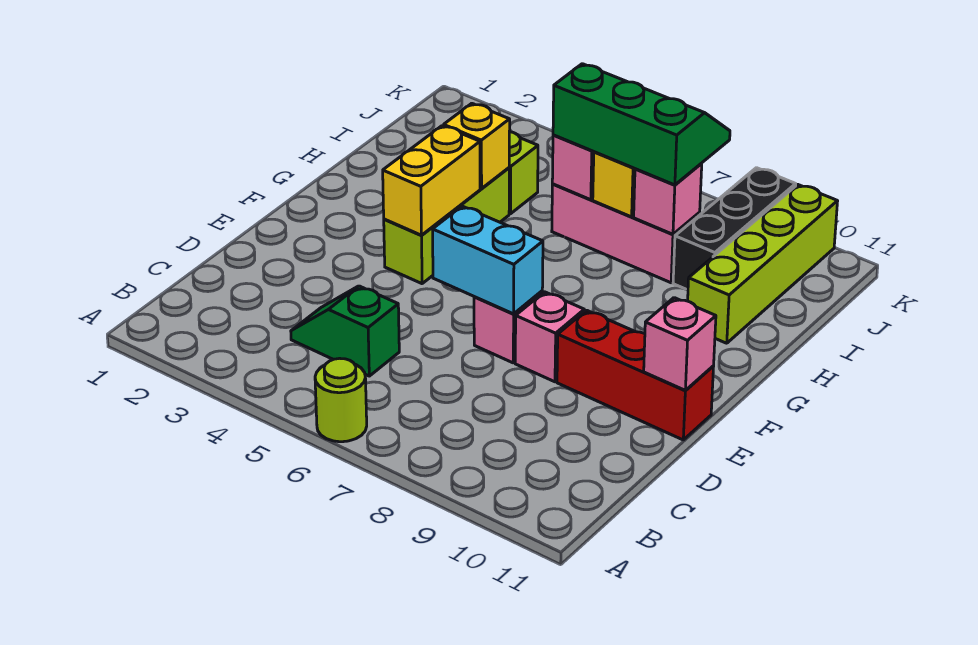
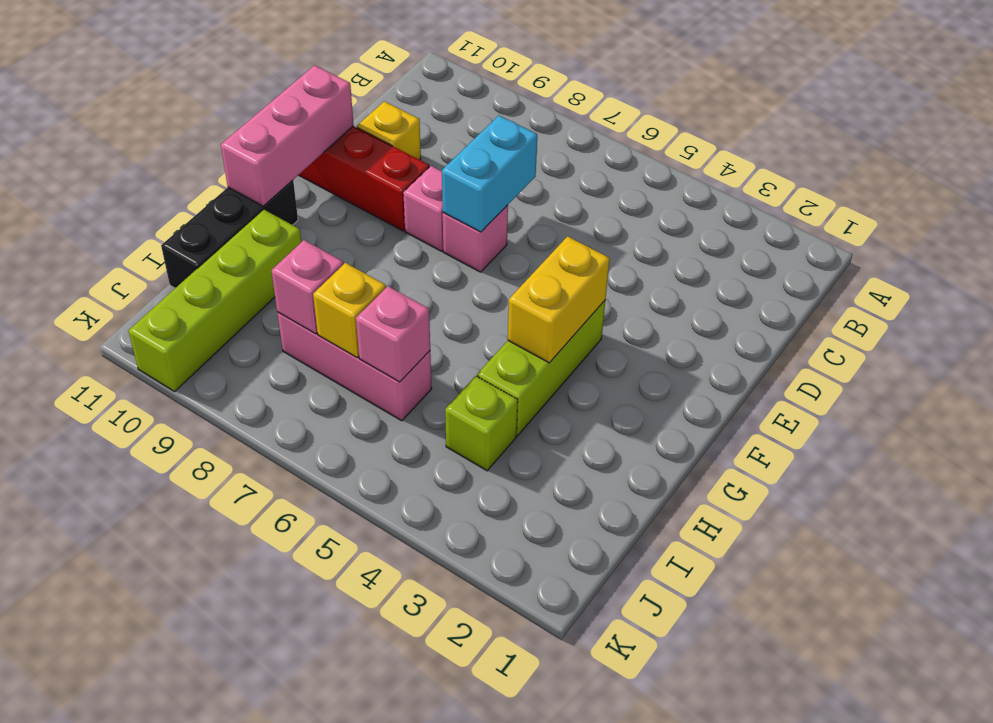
lime round brick A6 level 1 -> none
green slope C4:C5 level 1 top 5 -> none
cyan brick E6:E7 level 2 -> cyan brick D7:E7 level 2
pink brick E11 level 2 -> pink brick E11:G11 level 2
yellow brick H4 level 2 -> yellow brick D10 level 1
green slope I6:J8 level 3 top I -> none
black brick I9:K9 level 1 -> black brick G11:I11 level 1

